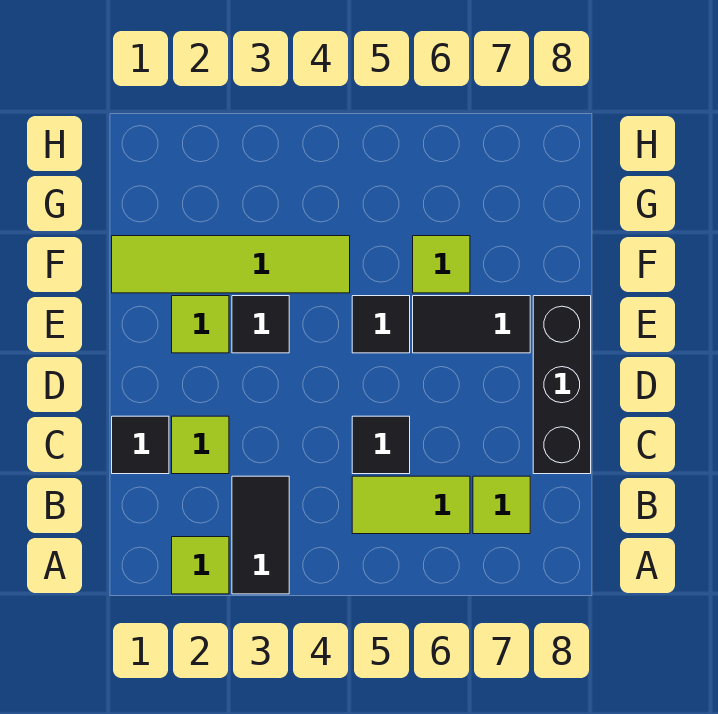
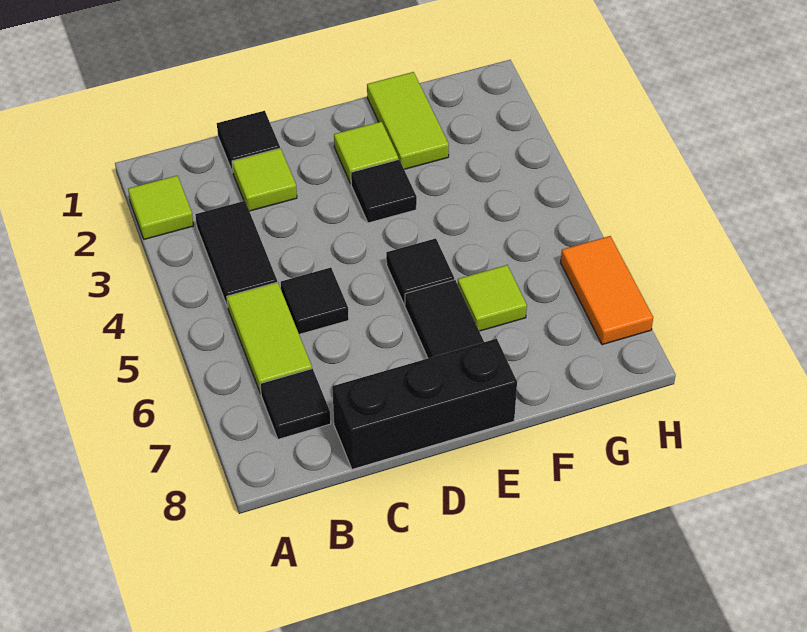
black tile A3:B3 level 1 -> black tile B3:B4 level 1
lime tile B7 level 1 -> black tile B7 level 1
lime tile F1:F4 level 1 -> lime tile F1:F2 level 1
none -> orange tile H6:H7 level 1

